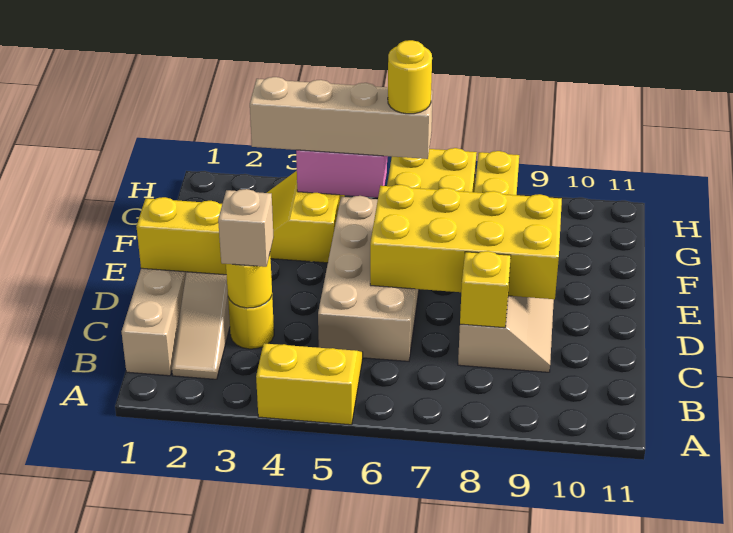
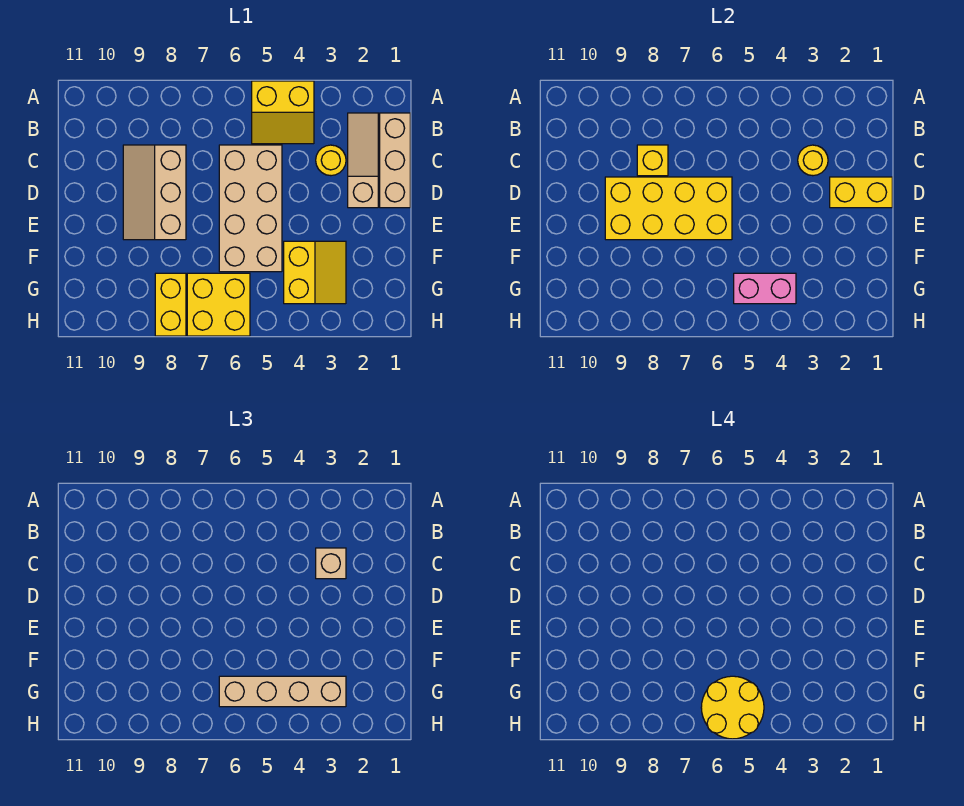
yellow round brick G6 level 4 -> yellow round brick G5:H6 level 4

